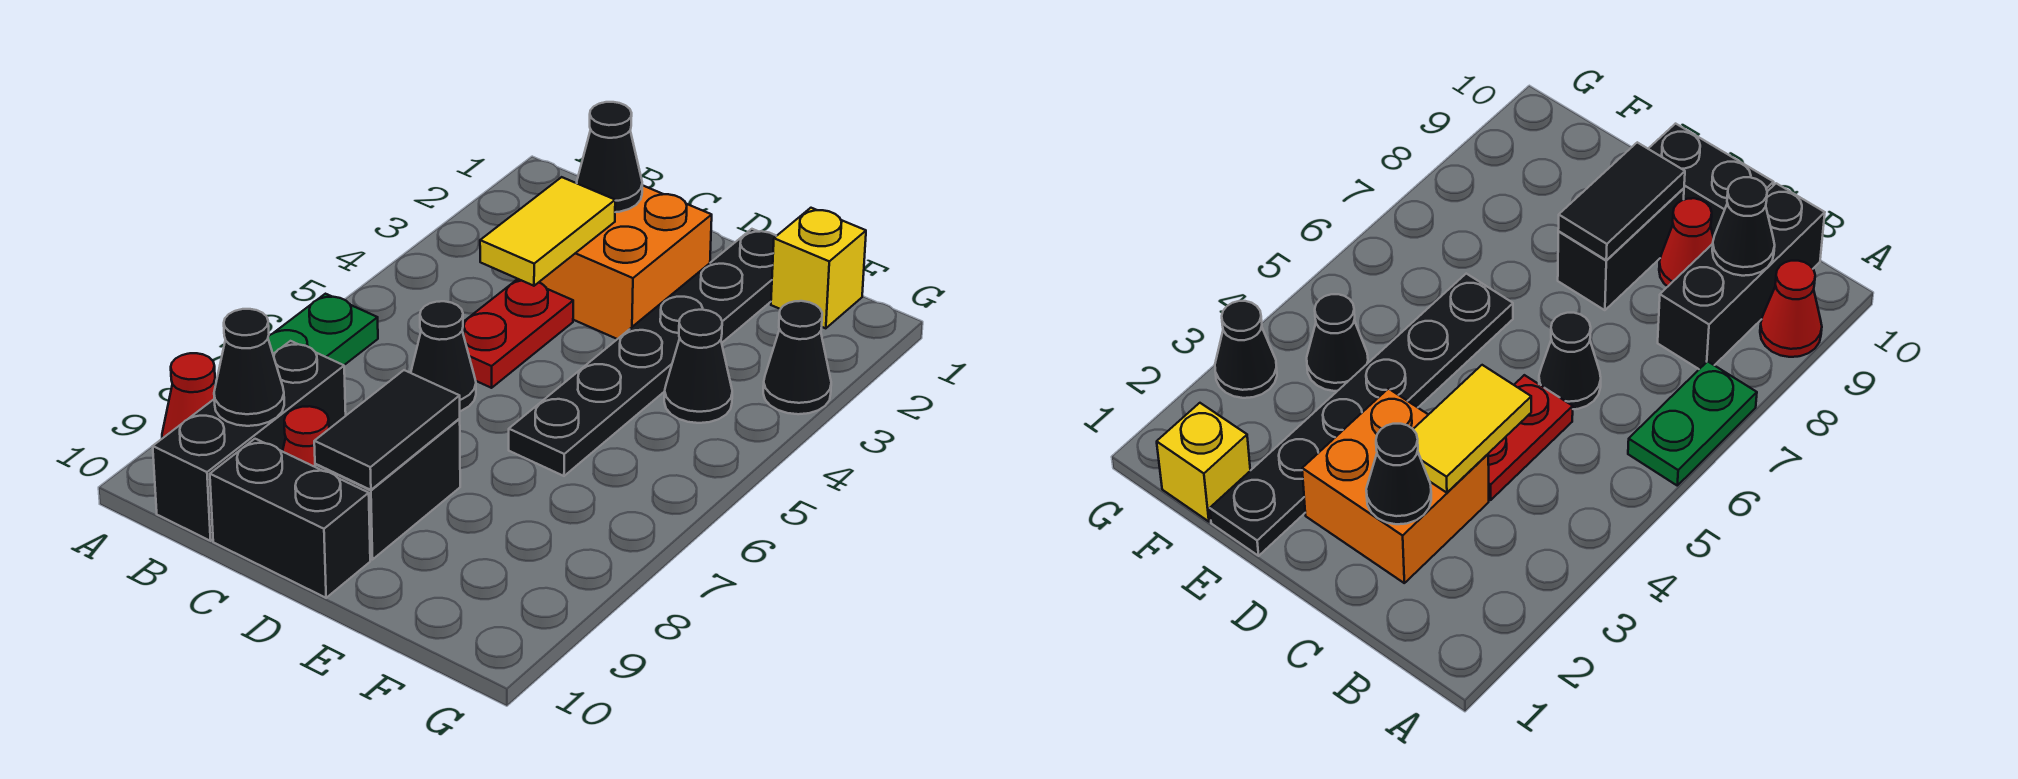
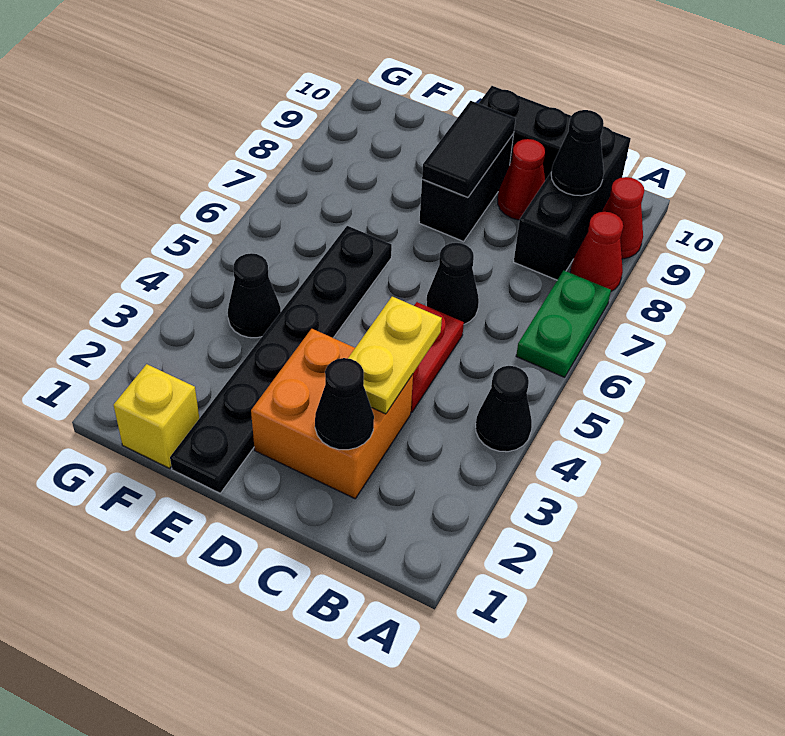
none -> red cone A8 level 1
yellow tile C3:C4 level 2 -> yellow plate C3:C4 level 2
black cone G3 level 1 -> black cone A4 level 1

